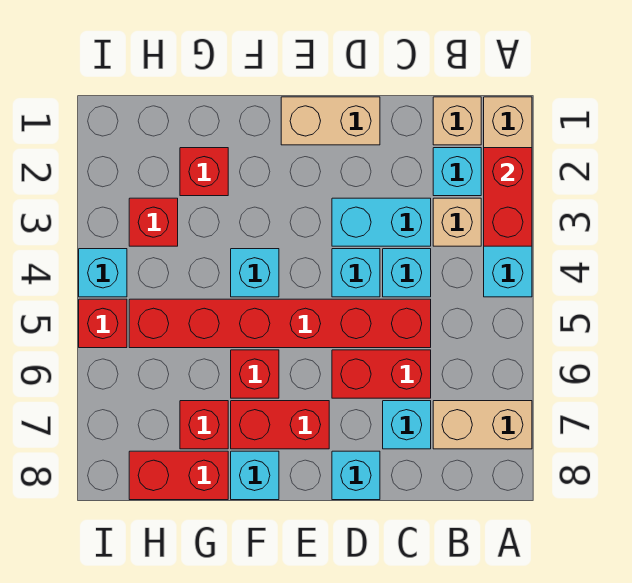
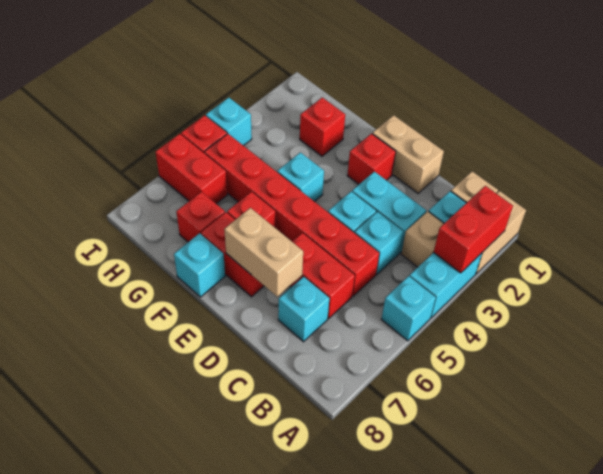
tan brick A7:B7 level 1 -> tan brick D7:E7 level 2
cyan brick D8 level 1 -> cyan brick A5 level 1
red brick G8:H8 level 1 -> red brick H6:I6 level 1
red brick H3 level 1 -> red brick E2 level 1

